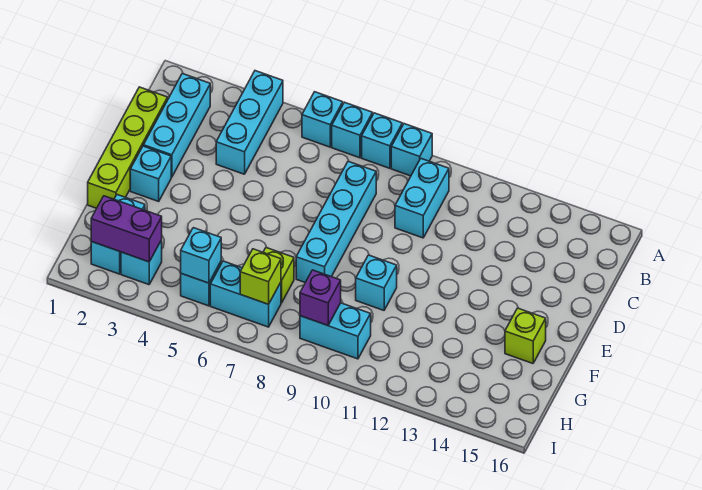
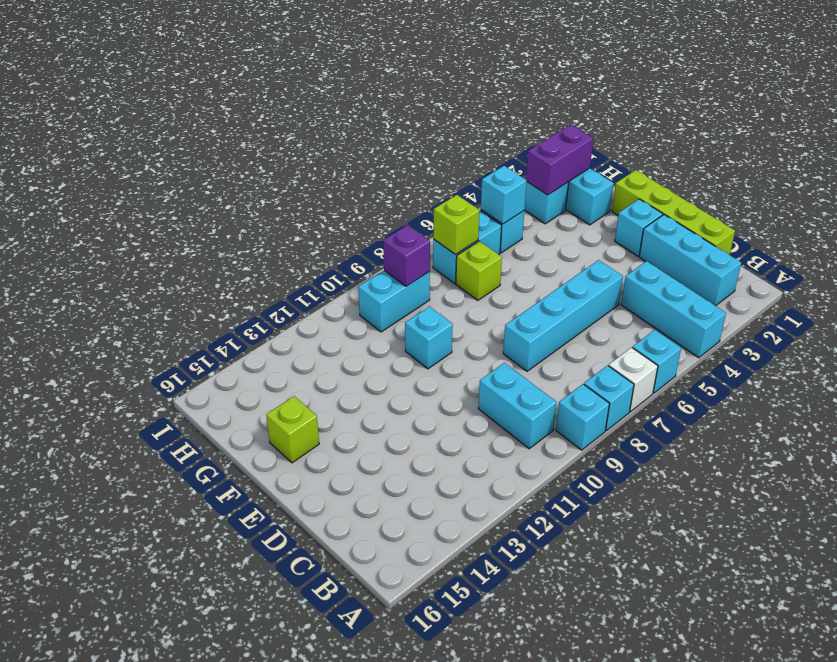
cyan brick A7 level 1 -> white brick A7 level 1
cyan brick C8:F8 level 1 -> cyan brick D5:D8 level 1

